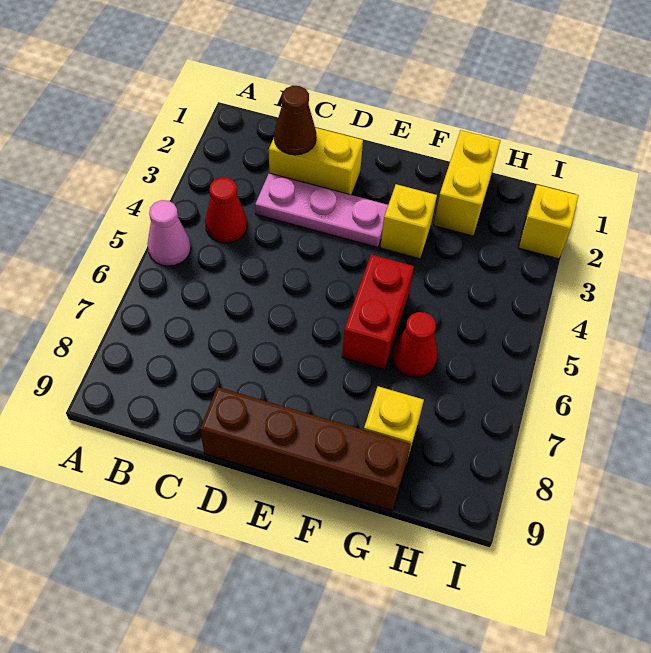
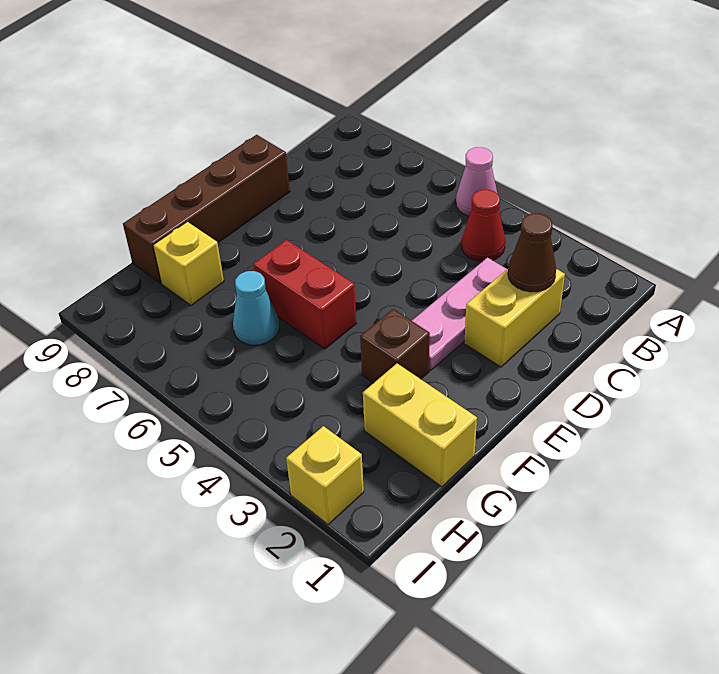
yellow brick F3 level 1 -> brown brick F3 level 1
red cone G6 level 1 -> cyan cone G6 level 1

